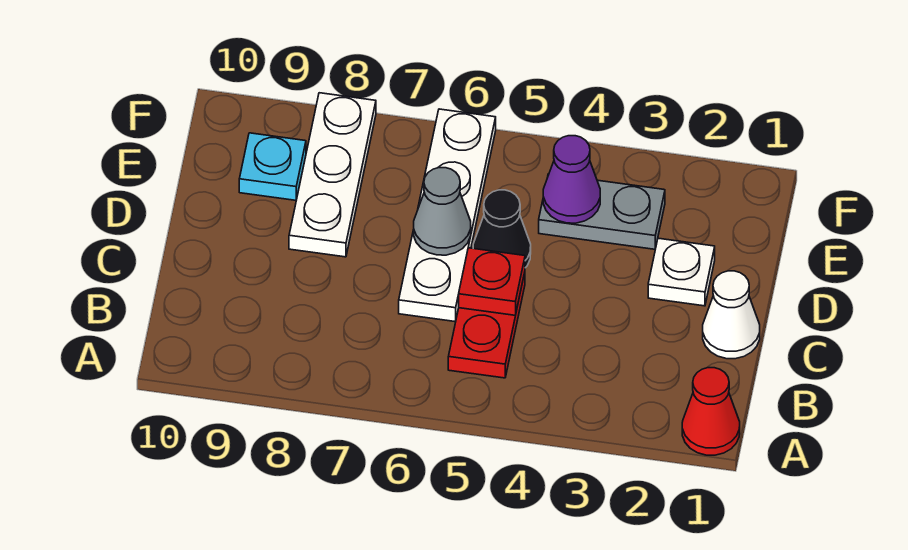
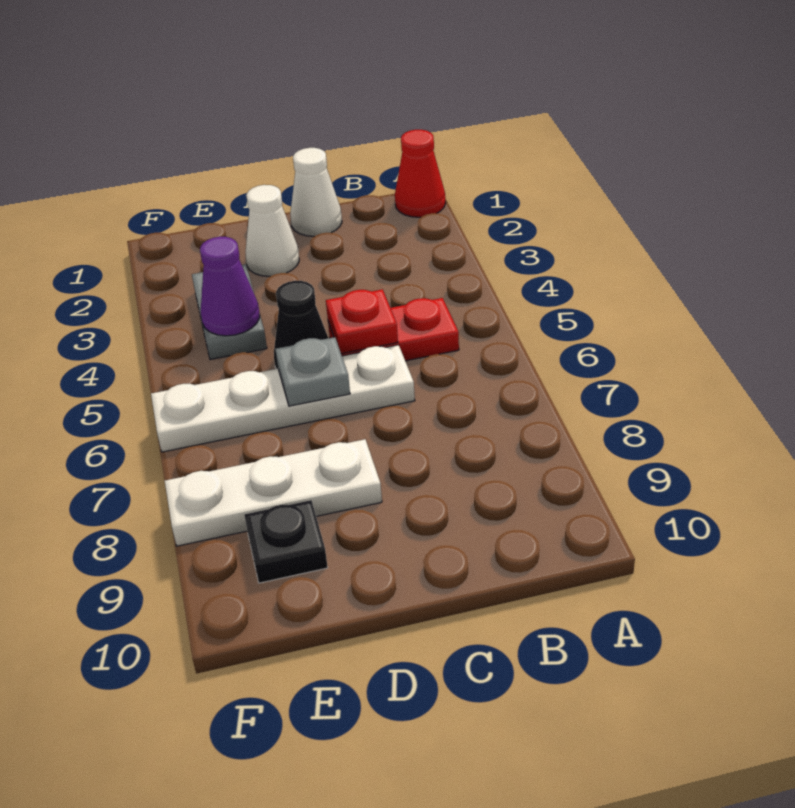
white plate D2 level 1 -> white cone D2 level 1
grey cone D6 level 2 -> grey plate D6 level 2
cyan plate E9 level 1 -> black plate E9 level 1

